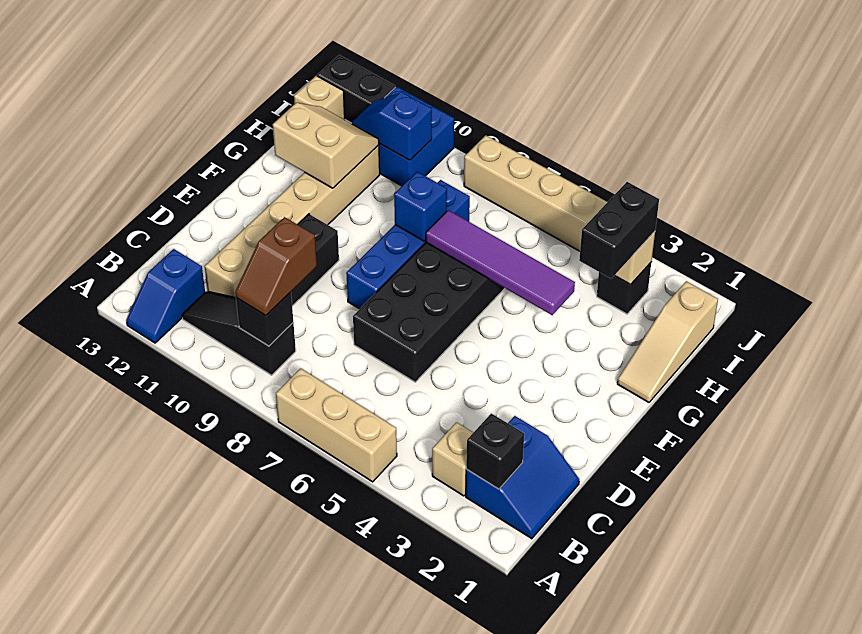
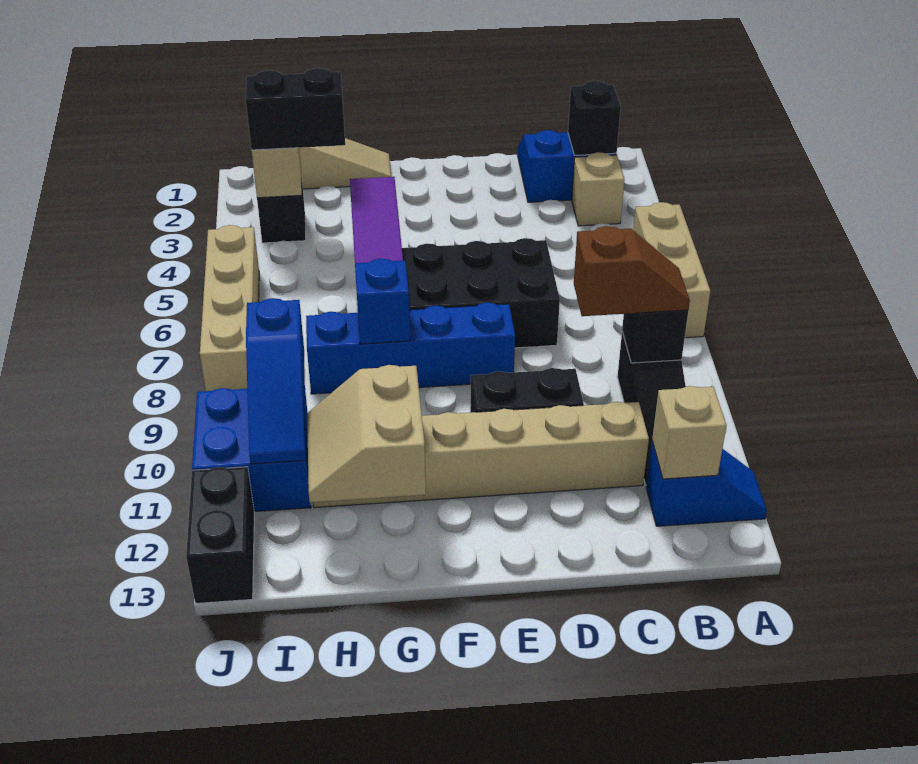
blue slope I10:I11 level 2 top 10 -> blue slope I9:I11 level 2 top 9
tan brick I13 level 1 -> tan brick B12 level 2

